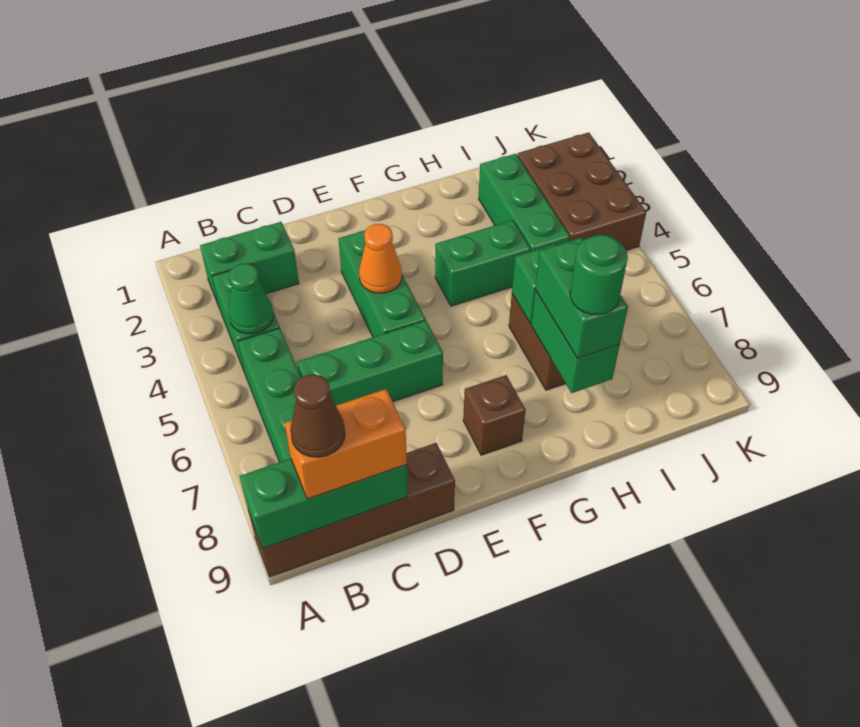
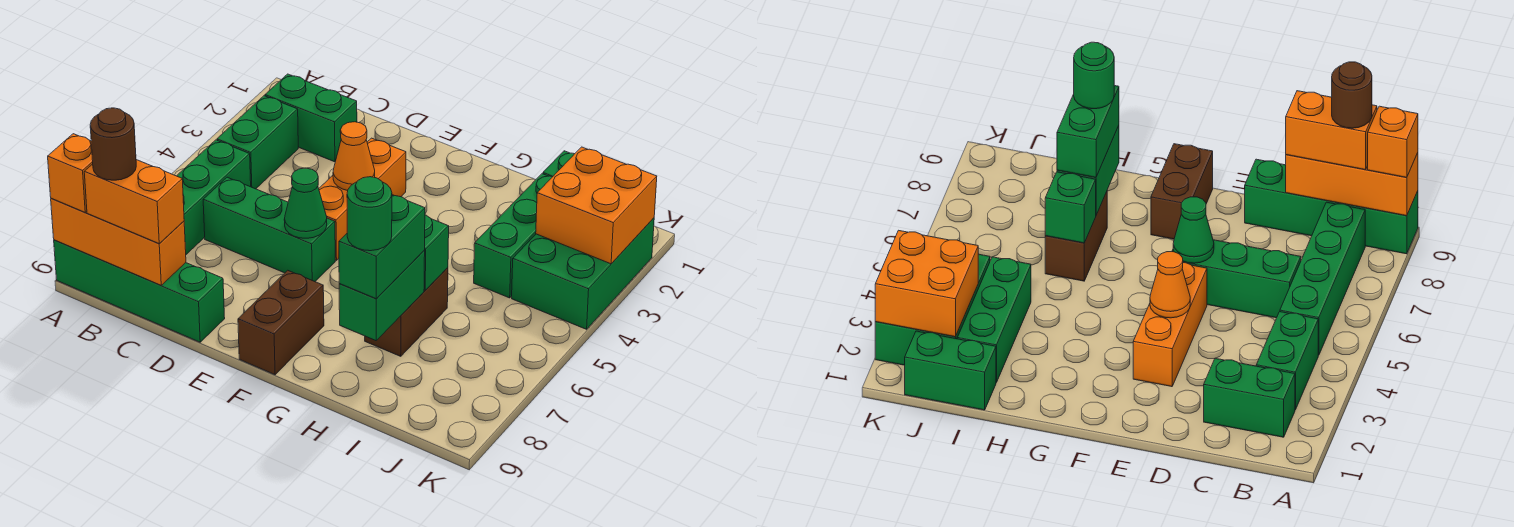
brown brick A9:D9 level 1 -> green brick A9:D9 level 1
green brick A9:C9 level 2 -> orange brick A9:C9 level 2
none -> orange brick A9 level 3
green cone B4 level 2 -> green cone E6 level 2
brown cone B9 level 4 -> brown round brick B9 level 4
green brick E3:E5 level 1 -> orange brick E3:E5 level 1
brown brick F8 level 1 -> brown brick F8:F9 level 1
green brick G4:H4 level 1 -> green brick I1:J1 level 1
brown brick J2:K4 level 1 -> green brick J2:K4 level 1
none -> orange brick J2:K3 level 2

